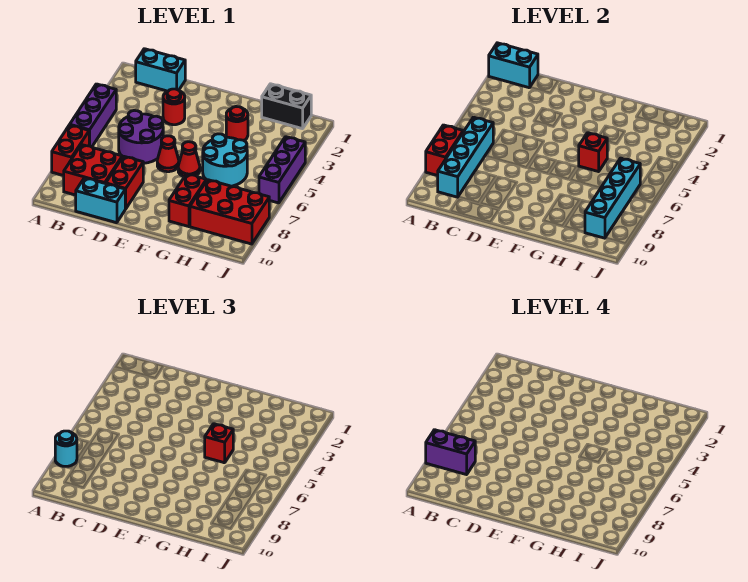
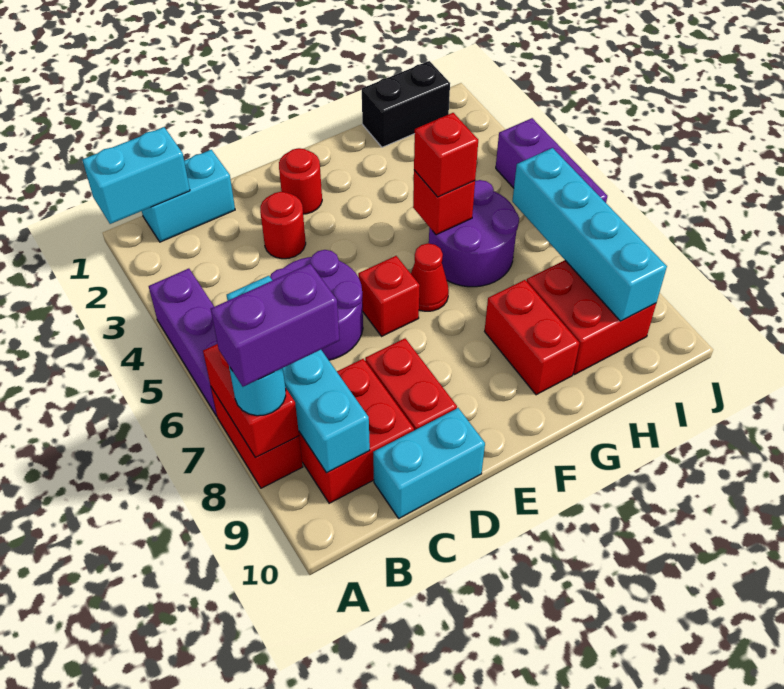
red cone E6 level 1 -> red brick E6 level 1
red round brick G3 level 1 -> red round brick E2 level 1
cyan round brick G5:H6 level 1 -> purple round brick G5:H6 level 1
red brick H8:J9 level 1 -> red brick H8:I9 level 1

